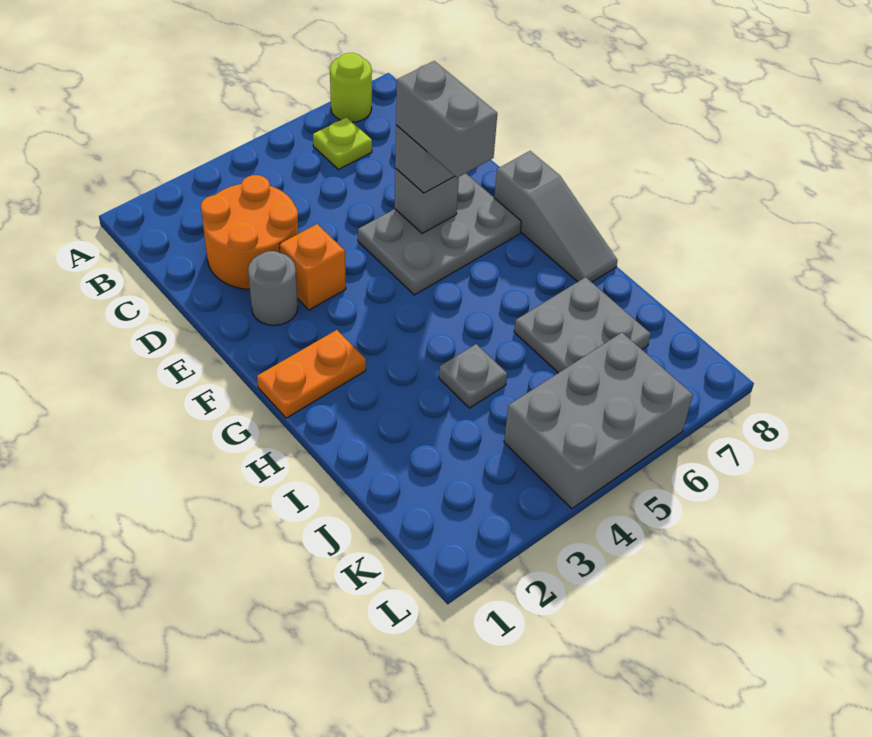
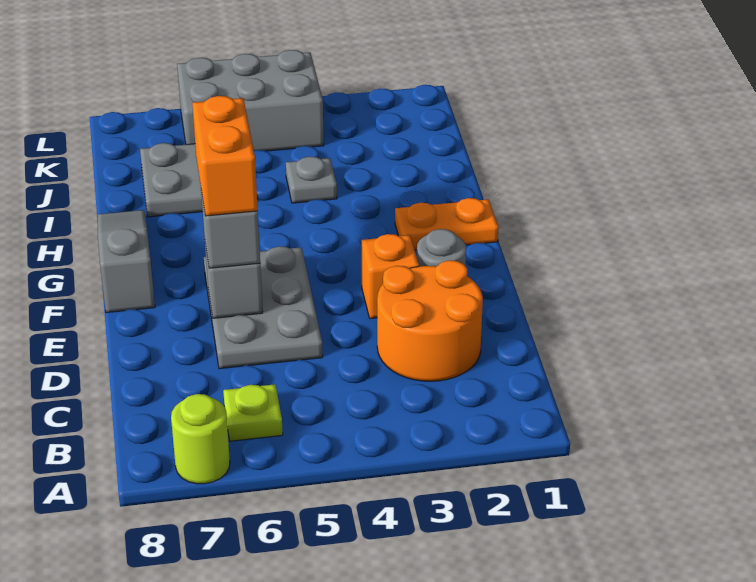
grey plate E5:F7 level 1 -> grey plate D5:F6 level 1
grey brick E6:F6 level 4 -> orange brick E6:F6 level 4

